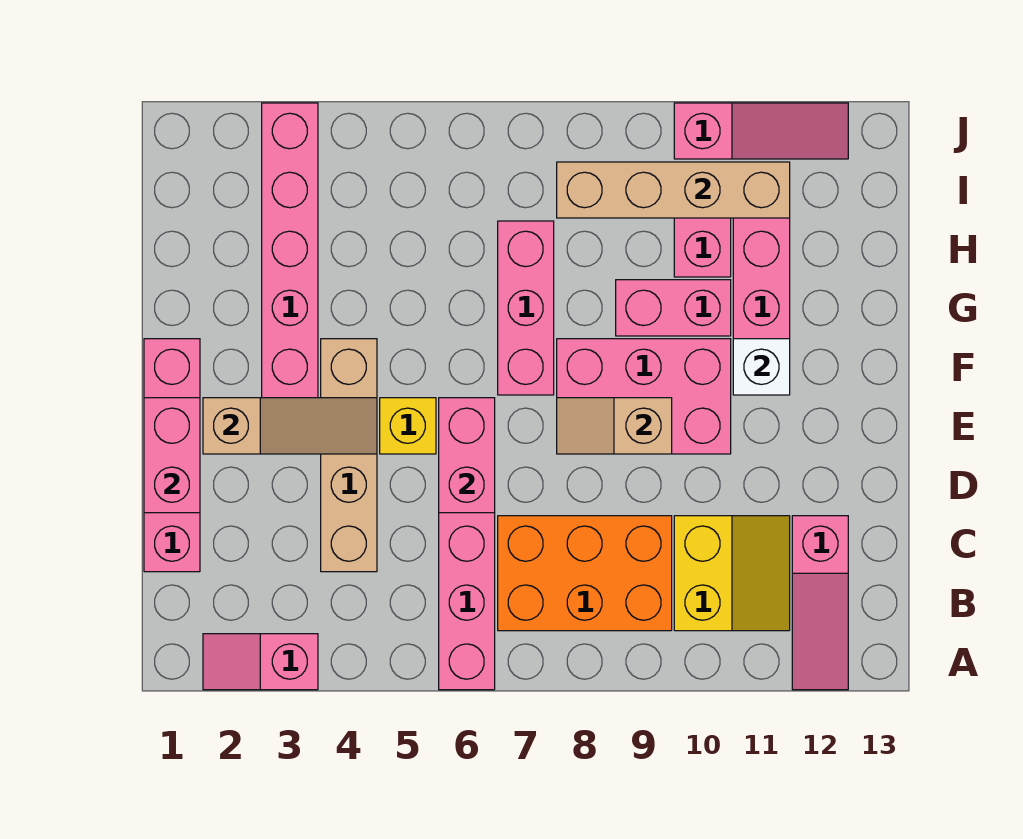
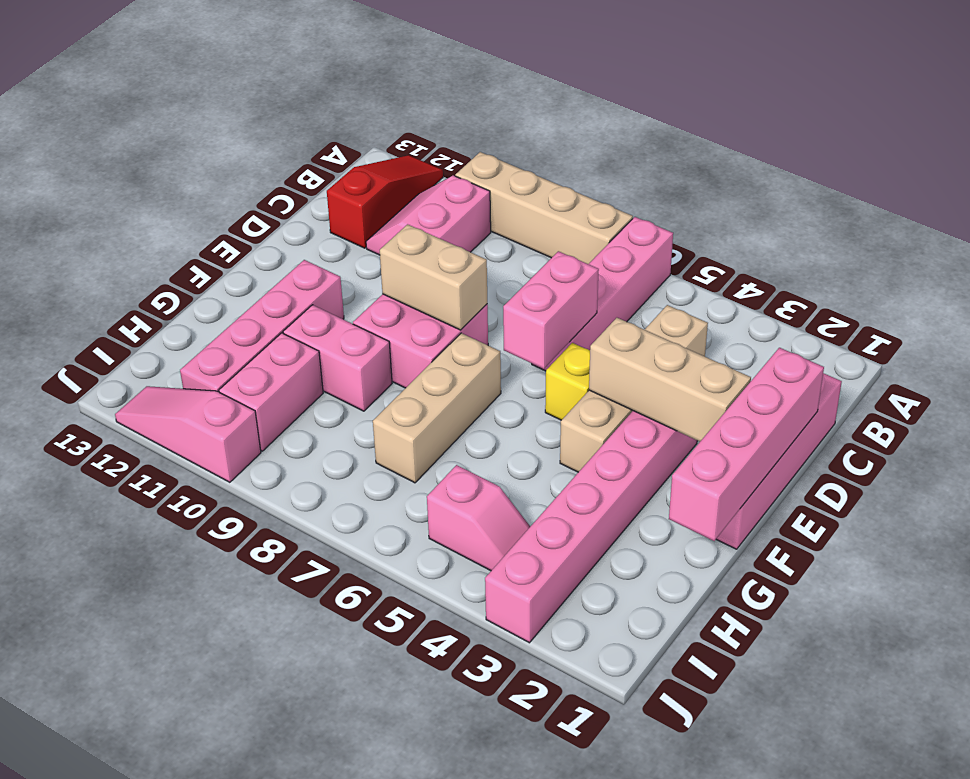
pink slope A2:A3 level 1 top 3 -> pink slope I4:I5 level 1 top 5
pink slope A12:C12 level 1 top C -> red slope A12:C12 level 1 top C
orange brick B7:C9 level 1 -> none
yellow slope B10:C11 level 1 top 10 -> pink slope B10:C11 level 1 top 10
pink brick D1:E1 level 2 -> pink brick D1:G1 level 2
tan slope E2:E4 level 2 top 2 -> tan brick E2:E4 level 2
pink brick E8:F10 level 1 -> pink brick E8:F9 level 1
tan slope E8:E9 level 2 top 9 -> tan brick E8:E9 level 2
pink brick F7:H7 level 1 -> tan brick F7:H7 level 1
white brick F11 level 2 -> none
tan brick I8:I11 level 2 -> tan brick A7:A10 level 1

